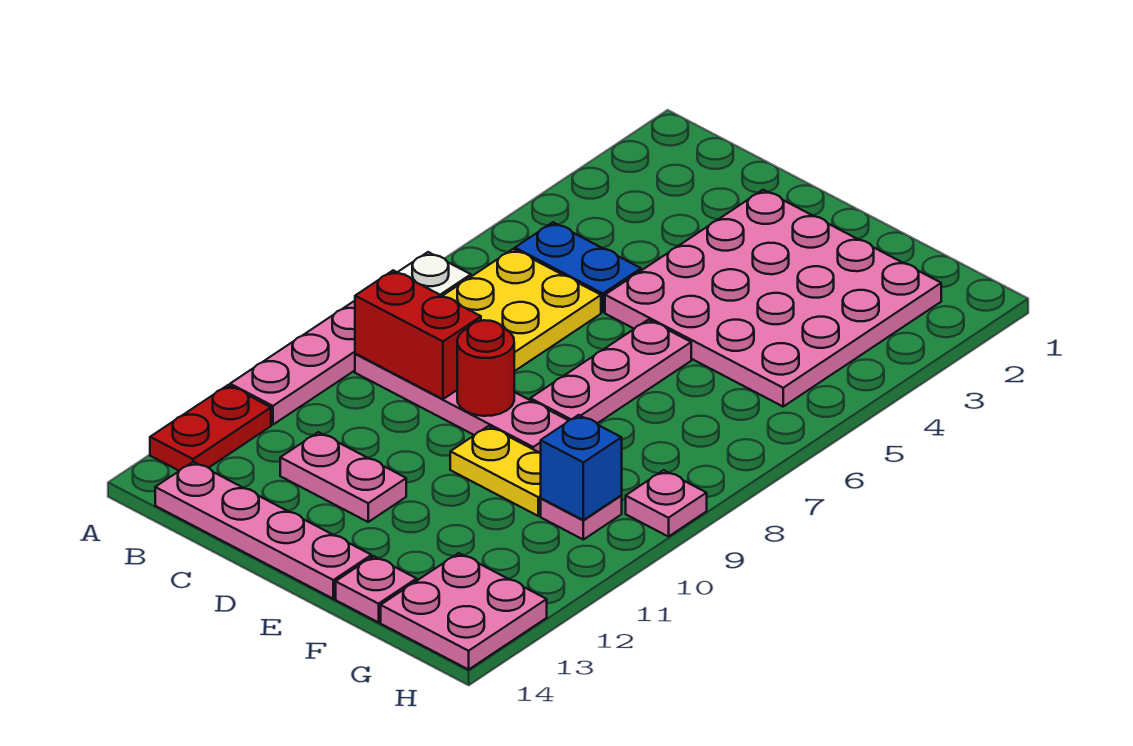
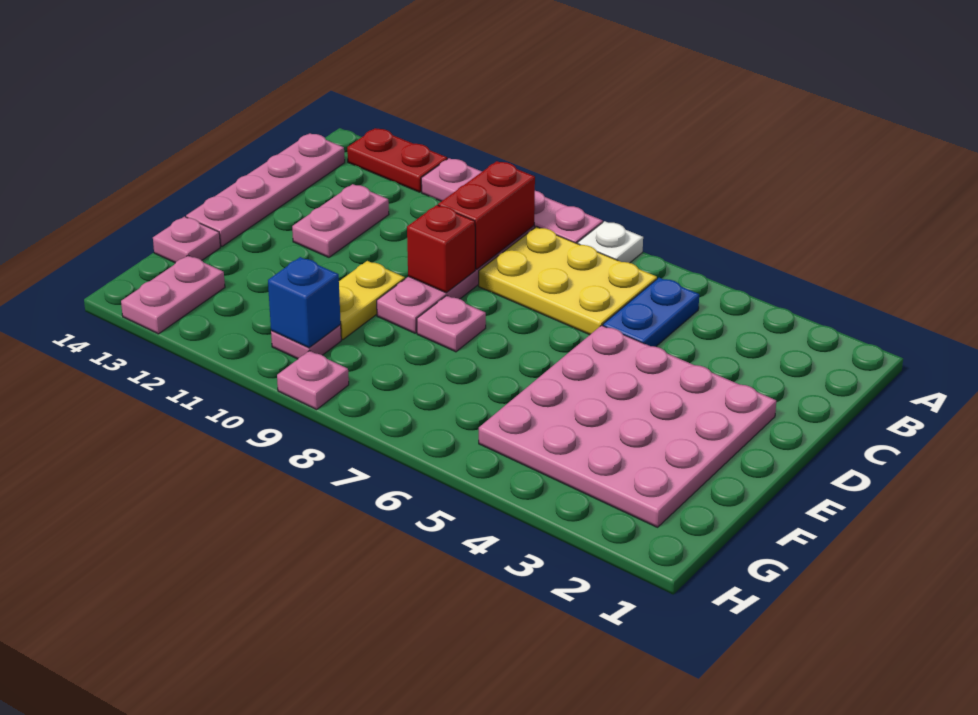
red round brick D9 level 2 -> red brick D9 level 2
pink plate E6:E8 level 1 -> pink plate E8 level 1
pink plate G13:H14 level 1 -> pink plate G13:H13 level 1

